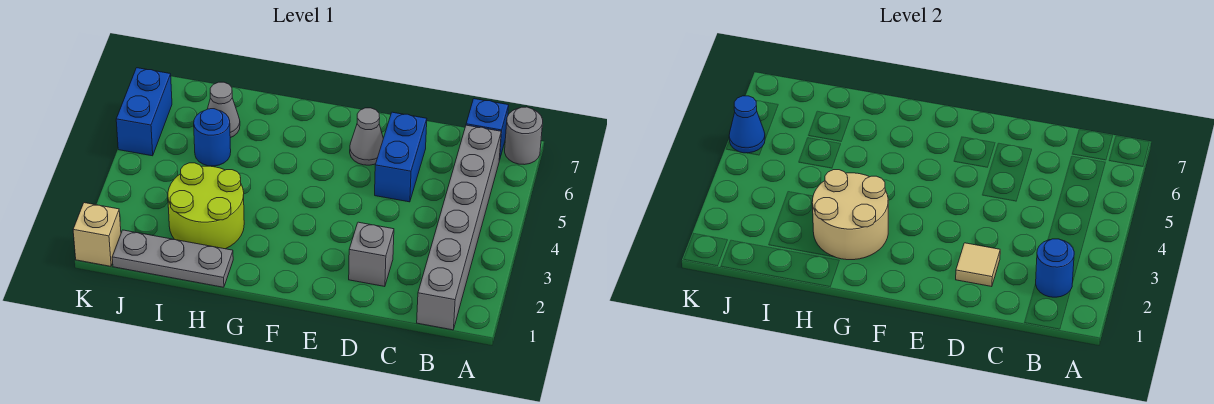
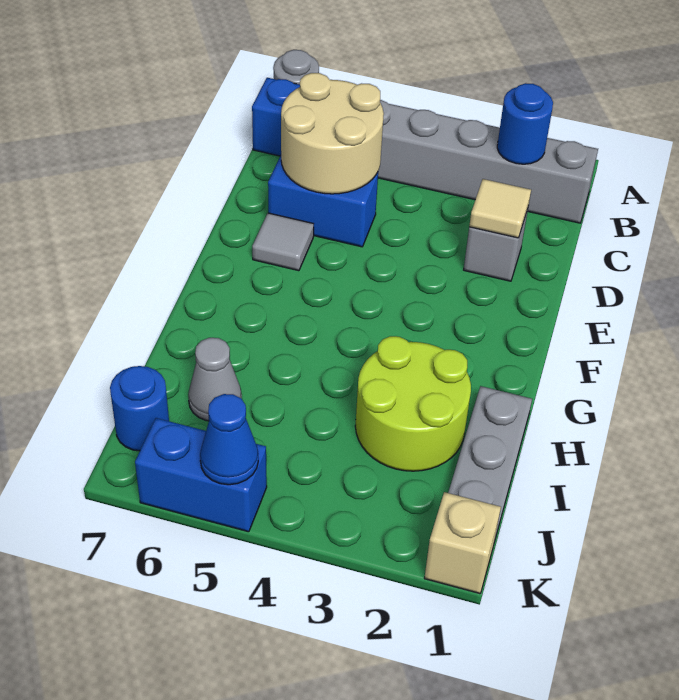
grey cone E6 level 1 -> grey tile E6 level 1
tan round brick G2:H3 level 2 -> tan round brick C5:D6 level 2
blue round brick I5 level 1 -> blue round brick J7 level 1

